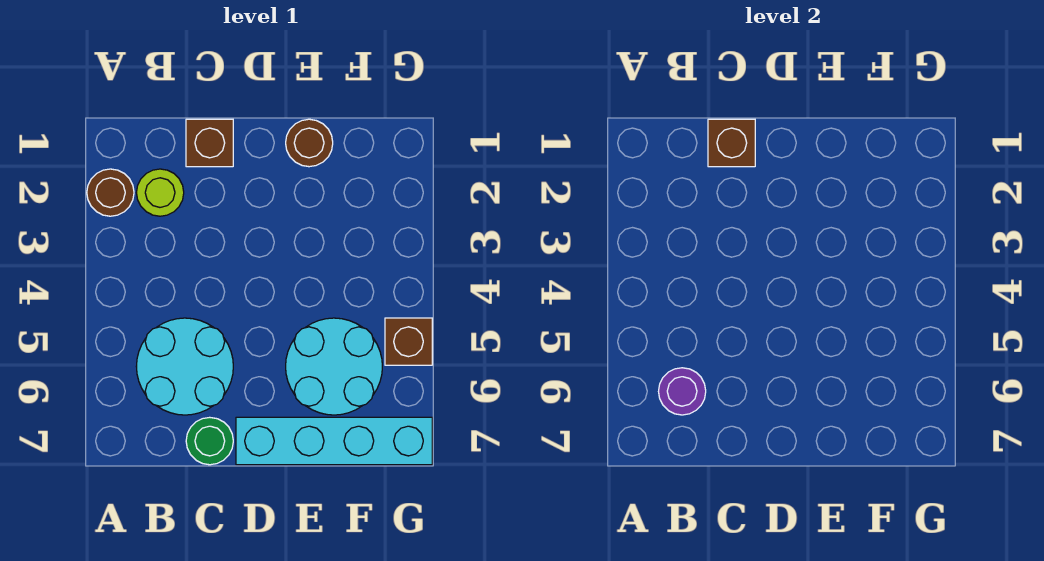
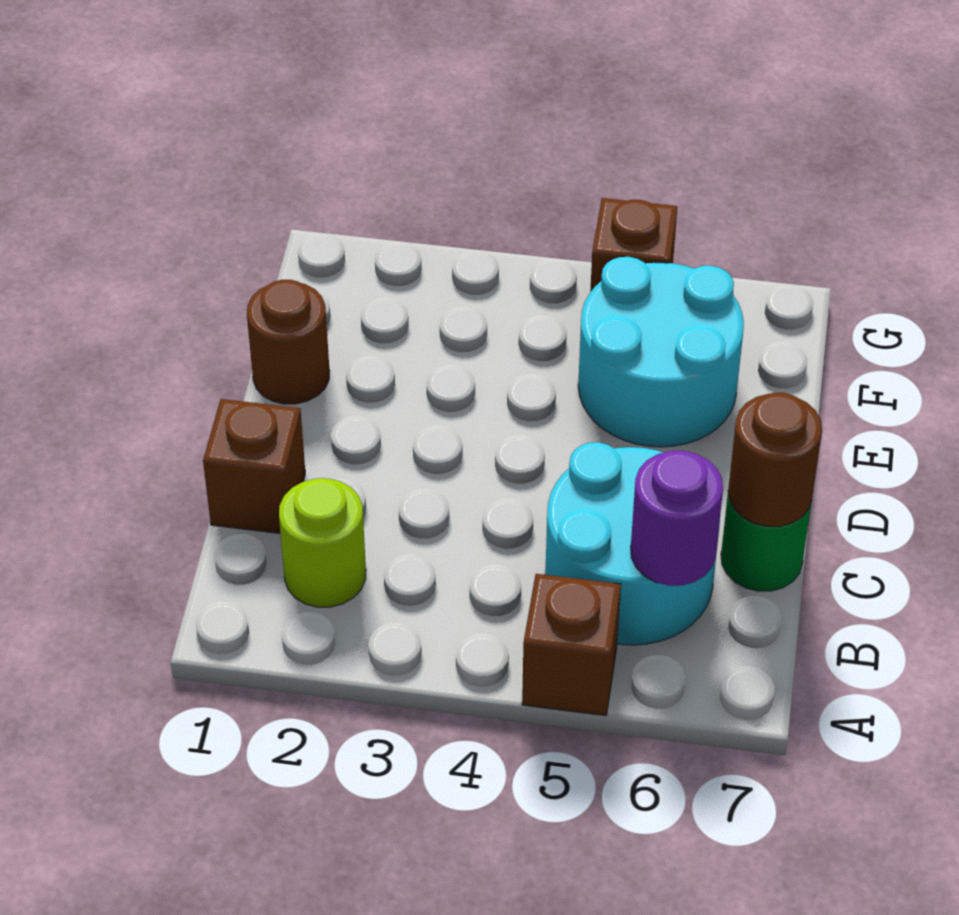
brown round brick A2 level 1 -> brown round brick C7 level 2
brown brick C1 level 2 -> brown brick A5 level 1
cyan brick D7:G7 level 1 -> none

